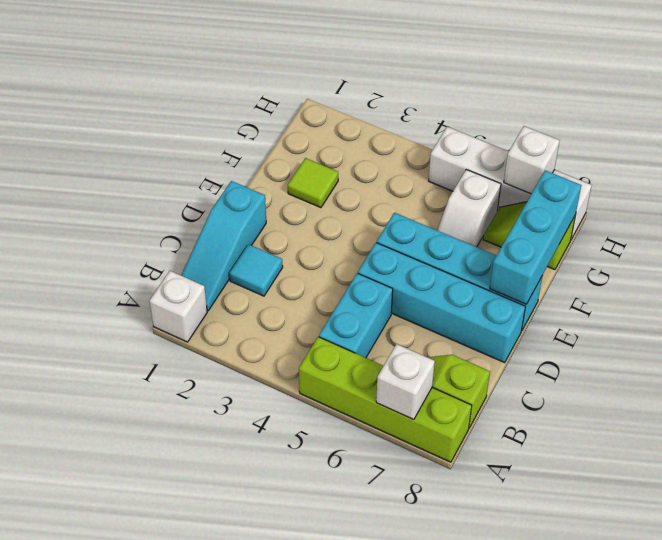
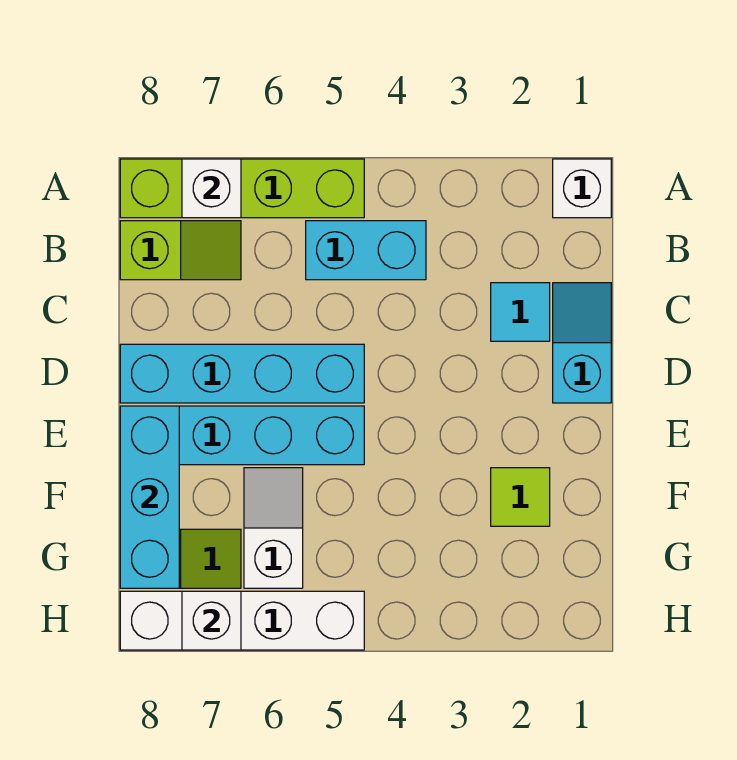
cyan slope B1:D1 level 1 top D -> cyan slope C1:D1 level 1 top D
cyan brick B5:C5 level 1 -> cyan brick B4:B5 level 1

